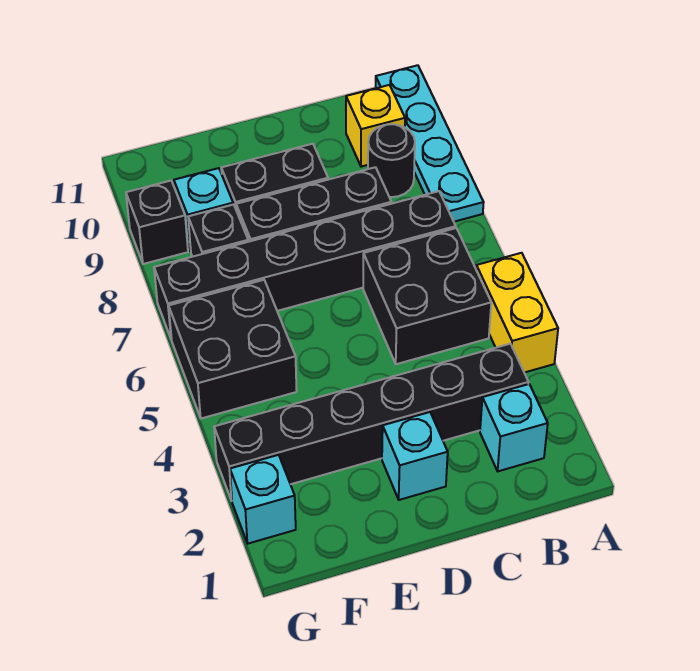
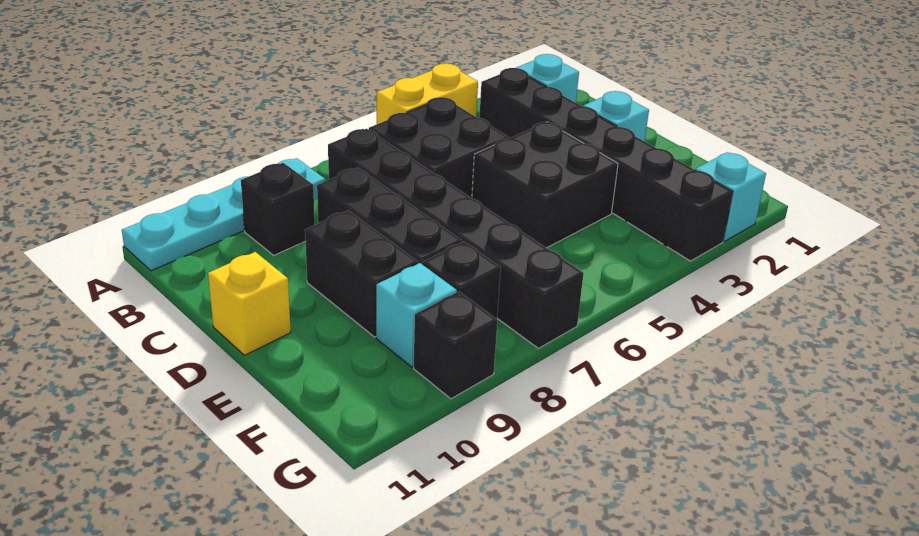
black round brick B9 level 1 -> black brick B9 level 1
yellow brick B10 level 1 -> yellow brick D11 level 1
black brick F5:G6 level 1 -> black brick D4:E5 level 1

